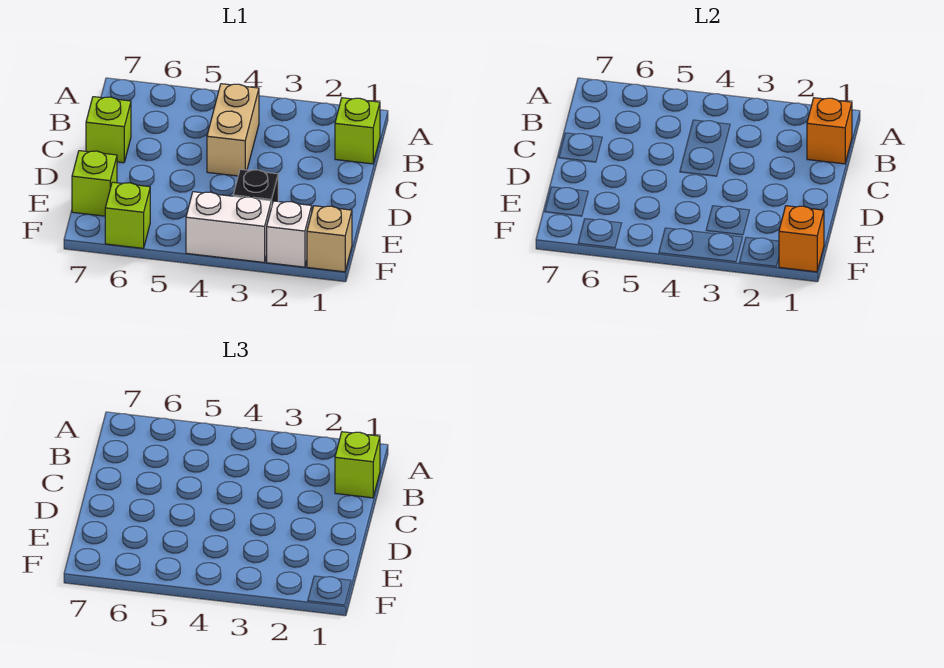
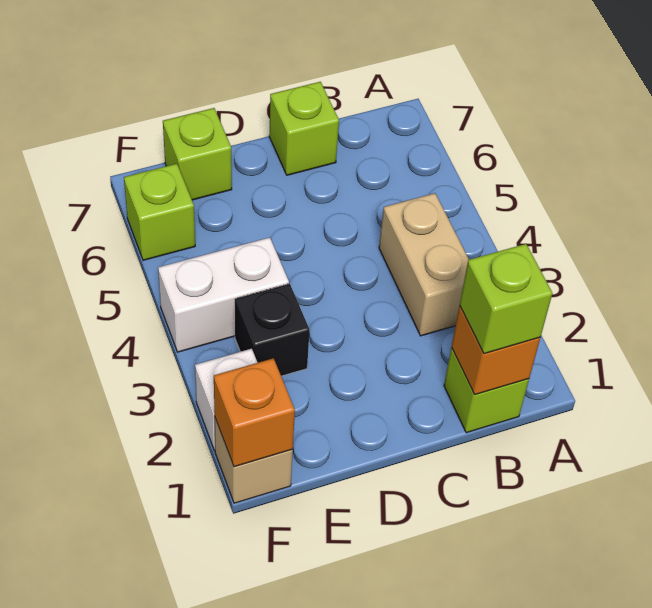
tan brick B4:C4 level 1 -> tan brick B3:B4 level 1
white brick F3:F4 level 1 -> white brick E4:F4 level 1

